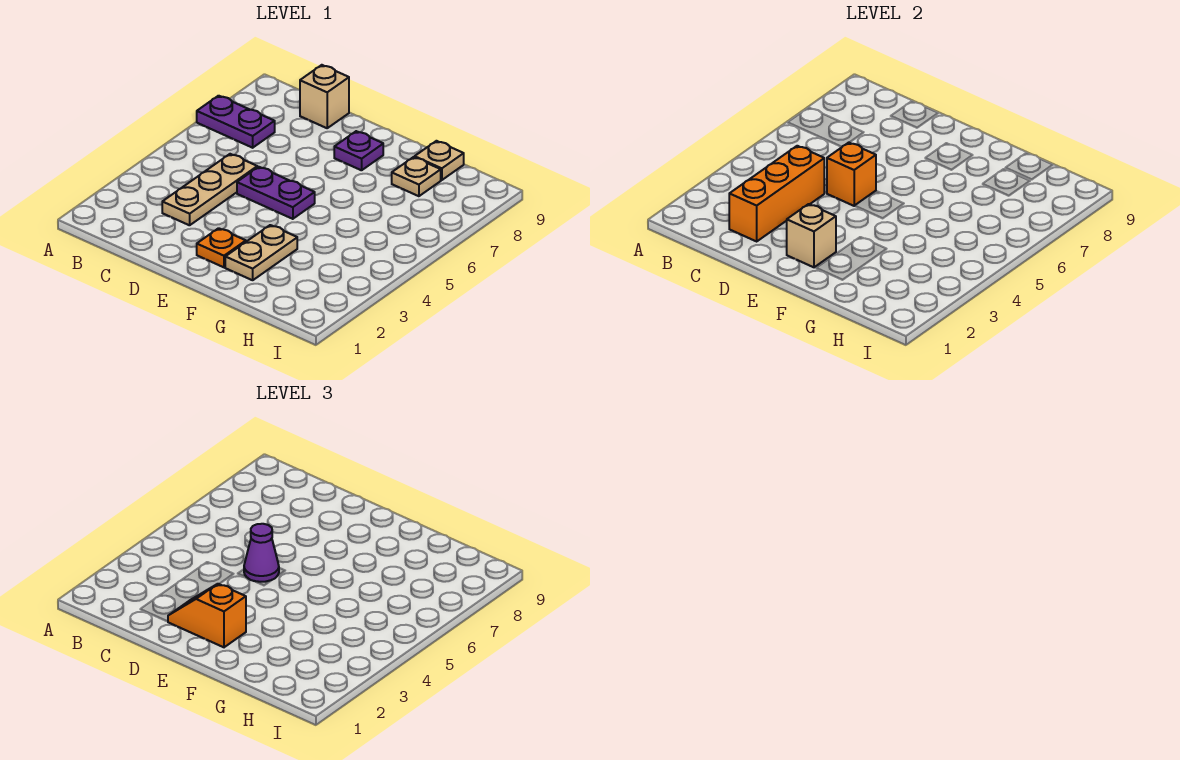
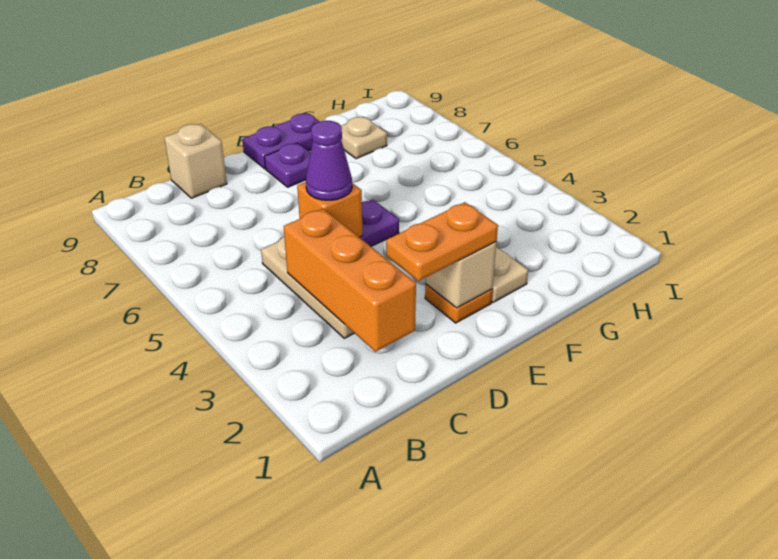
purple plate A7:B7 level 1 -> purple plate E9:F9 level 1
orange slope D2:E2 level 3 top E -> orange plate D2:E2 level 3
tan plate G9 level 1 -> none

